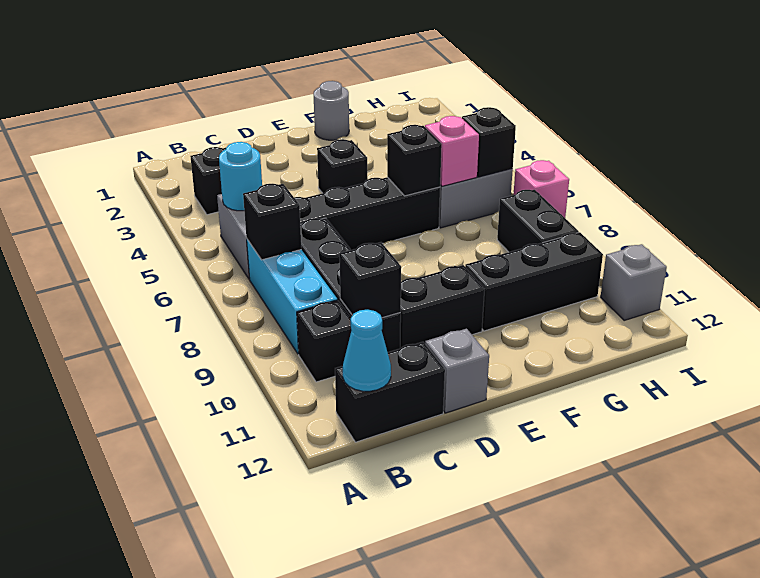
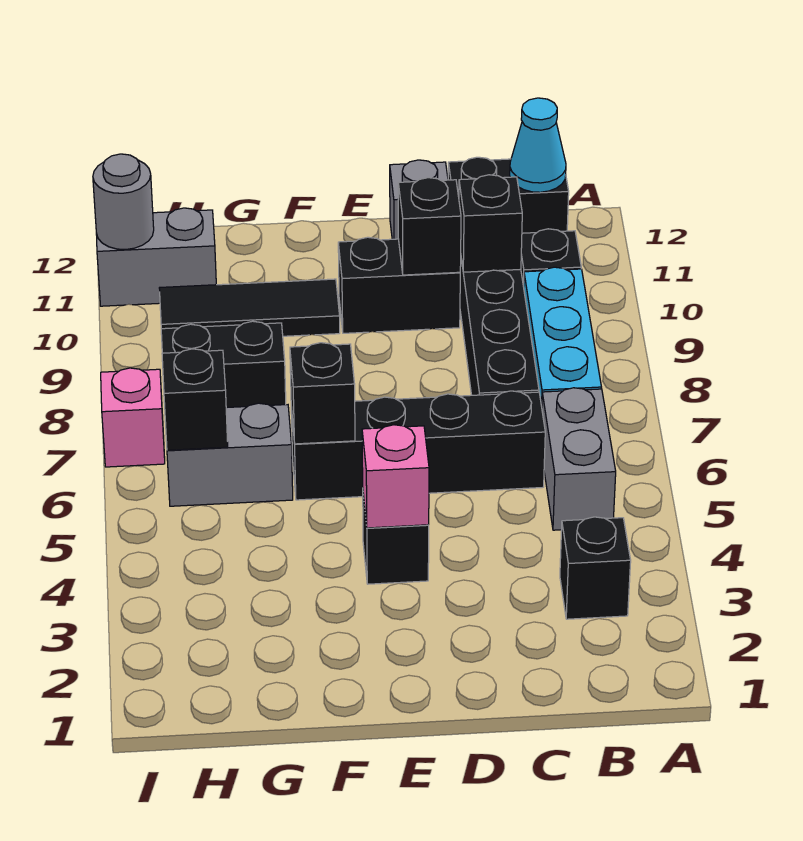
cyan round brick B5 level 2 -> none
black brick B7 level 2 -> black brick D10 level 2
grey round brick F1 level 1 -> grey round brick I11 level 2
black brick F10:H10 level 1 -> black tile F10:H10 level 1
pink brick G6 level 2 -> pink brick E4 level 2
black brick H8:H9 level 1 -> black brick G8:H8 level 1
grey brick I11 level 1 -> grey brick H11:I11 level 1

